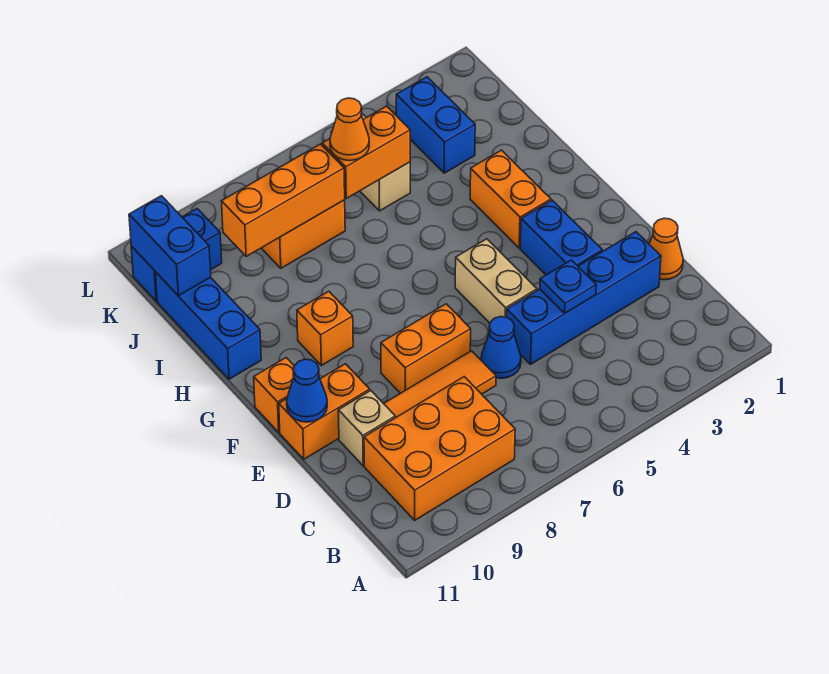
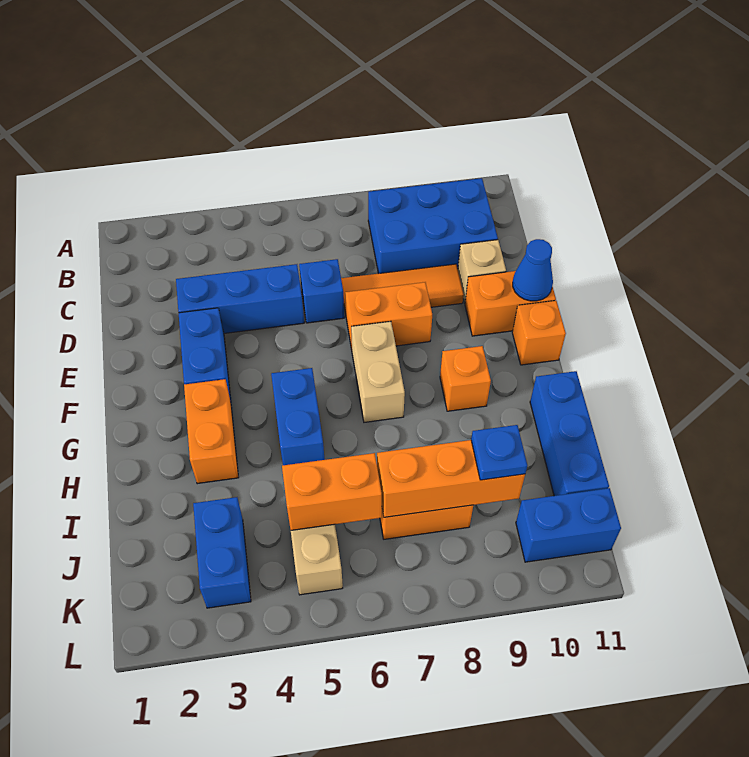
orange brick B8:C10 level 1 -> blue brick B8:C10 level 1
orange cone D1 level 1 -> none
blue brick D2:D5 level 1 -> blue brick D3:D5 level 1
blue plate D4 level 2 -> blue plate J9 level 3
blue cone D6 level 1 -> blue brick D6 level 1
tan brick E5:F5 level 1 -> tan brick F7:G7 level 1
orange cone J6 level 3 -> none
blue brick J11:K11 level 2 -> blue brick G5:H5 level 1

